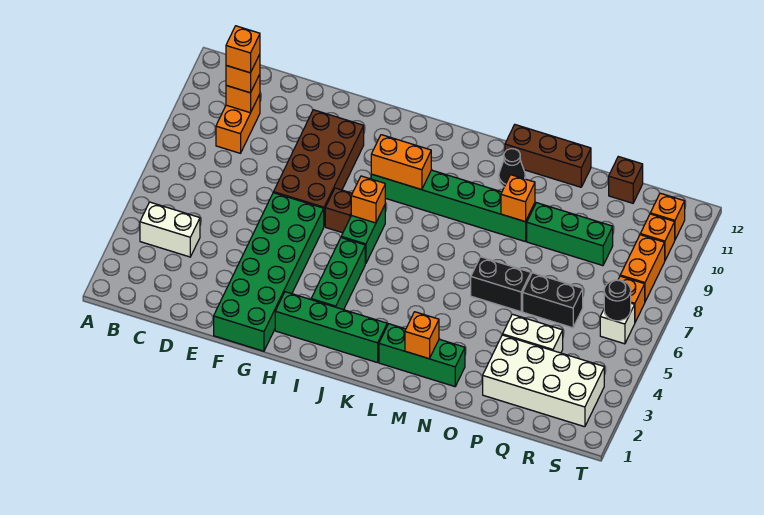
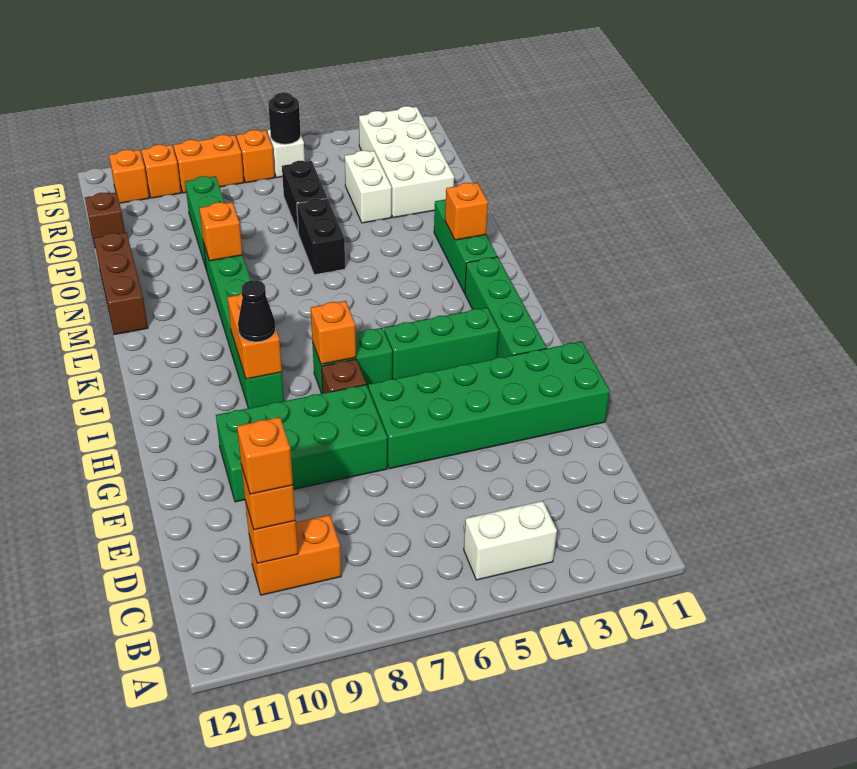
white brick B4:C4 level 1 -> white brick B4:B5 level 1
brown brick F7:G10 level 1 -> green brick F7:G10 level 1
black cone M11 level 1 -> black cone I9 level 3

